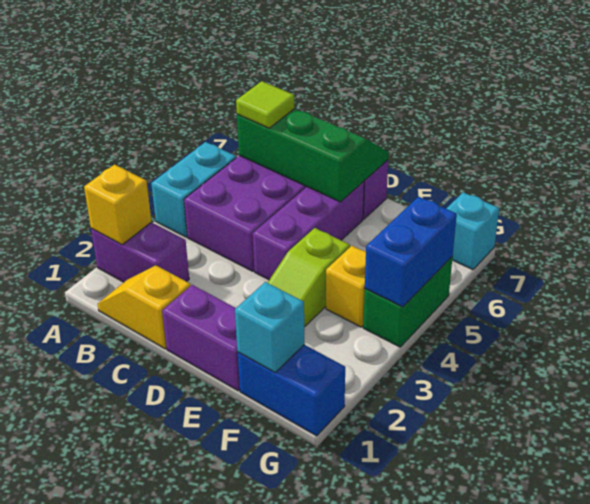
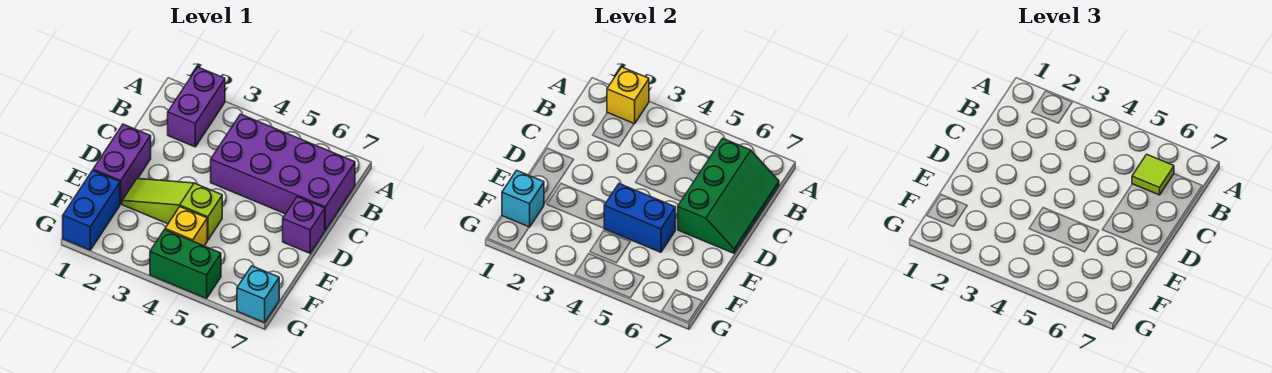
cyan brick A4:A5 level 1 -> none
yellow slope B1:C1 level 1 top C -> none
purple brick D4:D6 level 1 -> none
blue brick G4:G5 level 2 -> blue brick E4:E5 level 2

